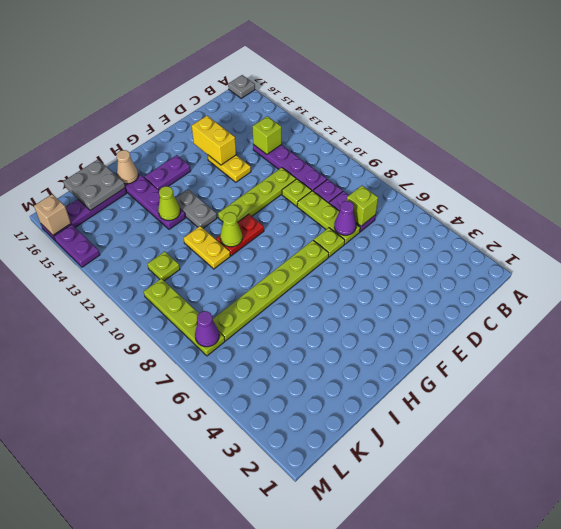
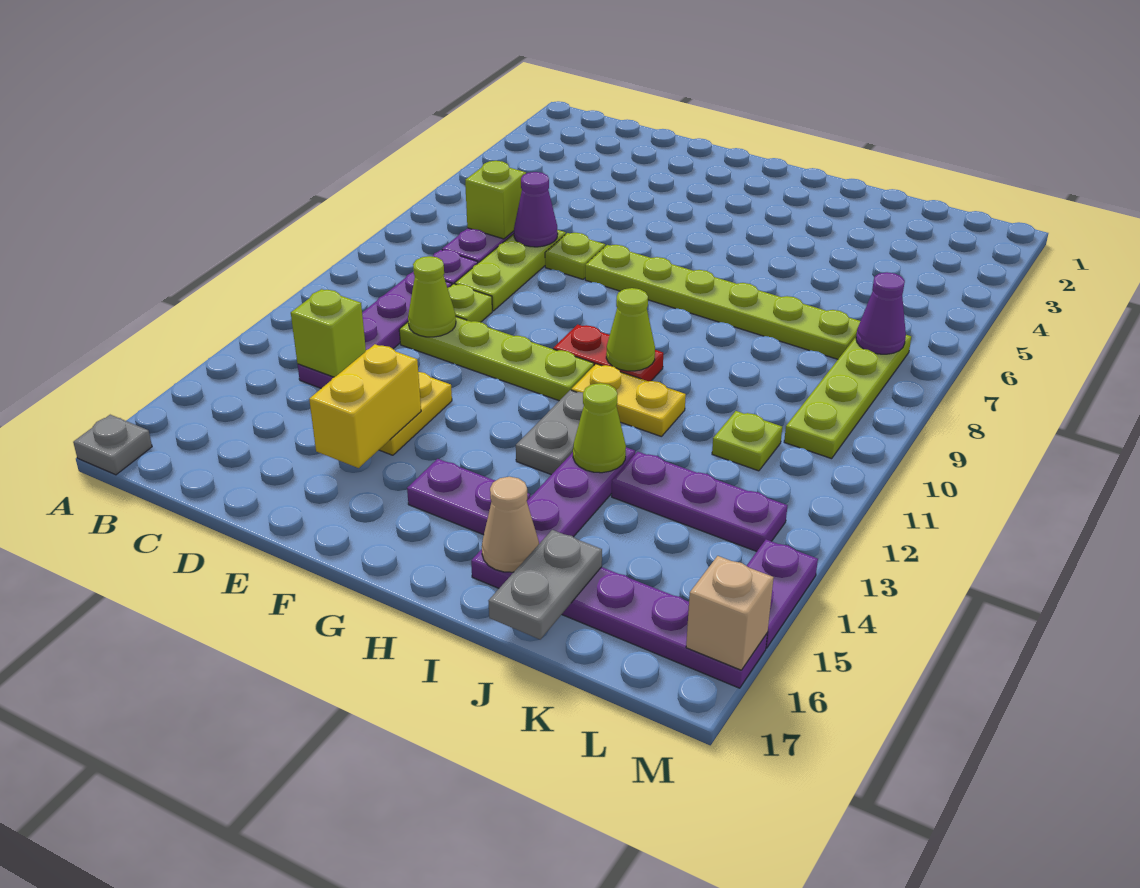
none -> lime cone D11 level 2
yellow plate I10:I11 level 1 -> yellow plate H11:I11 level 1
none -> purple plate J13:L13 level 1
grey plate J16:K17 level 2 -> grey plate J16:J17 level 2

